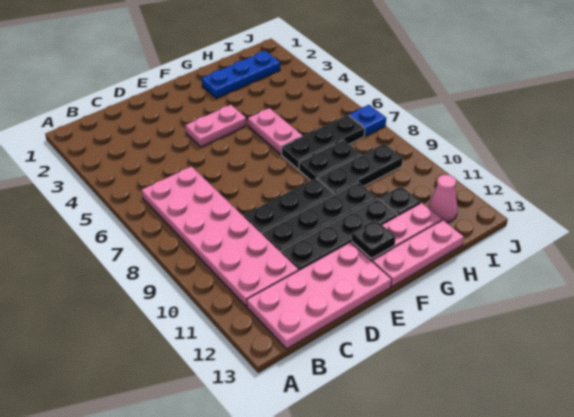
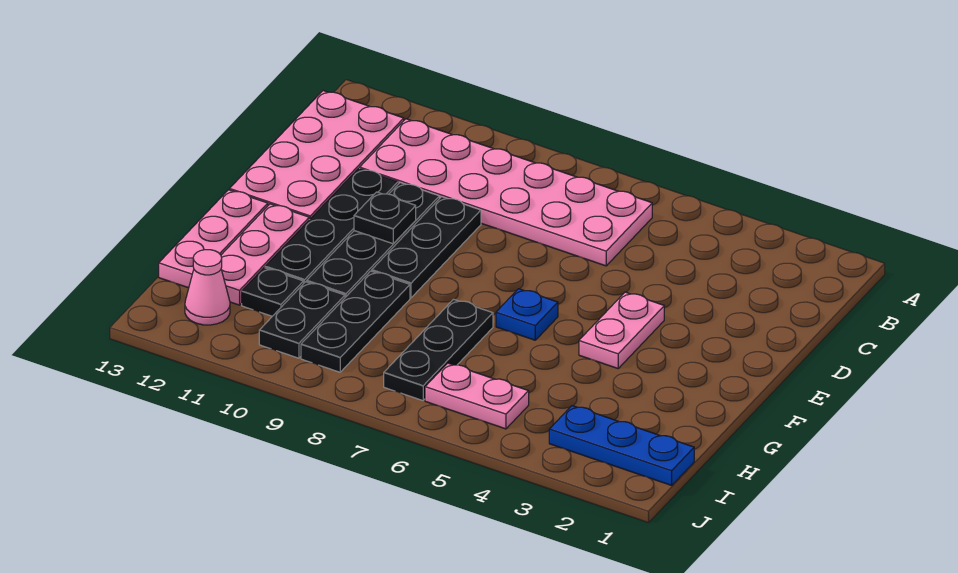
black plate F12 level 2 -> black plate E10 level 2
blue plate G2:I2 level 1 -> blue plate I1:I3 level 1
pink plate G5:G6 level 1 -> pink plate I5:I6 level 1
black plate G8:H8 level 1 -> black plate H10:I10 level 1
blue plate J7 level 1 -> blue plate F6 level 1

